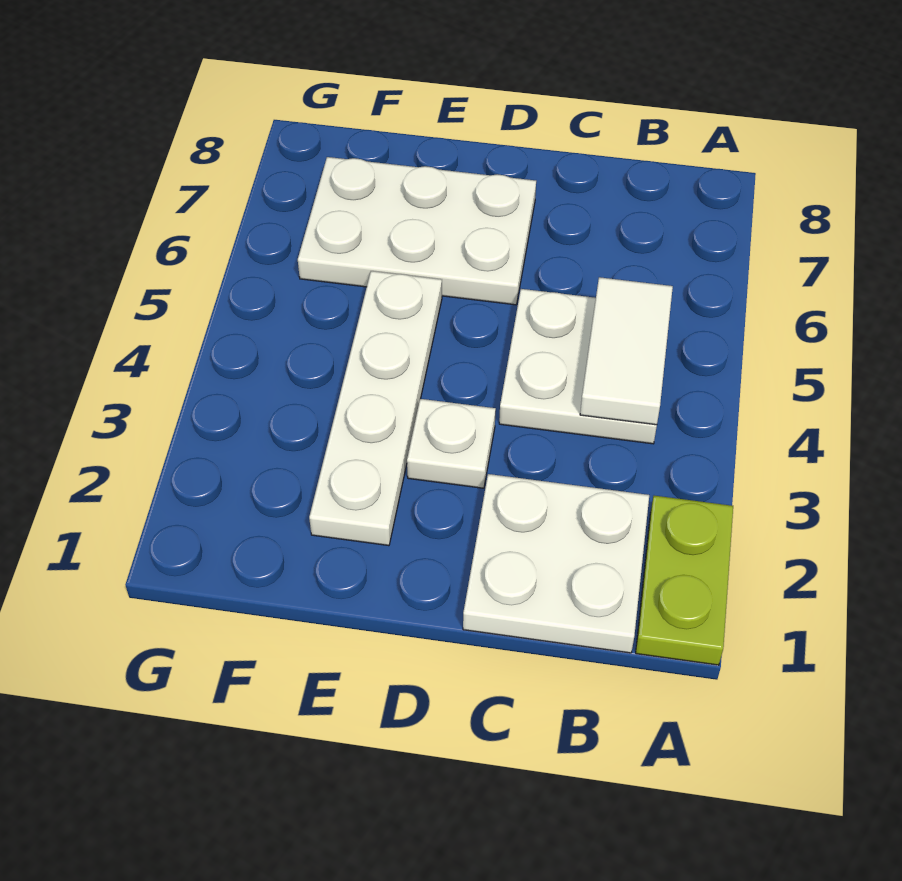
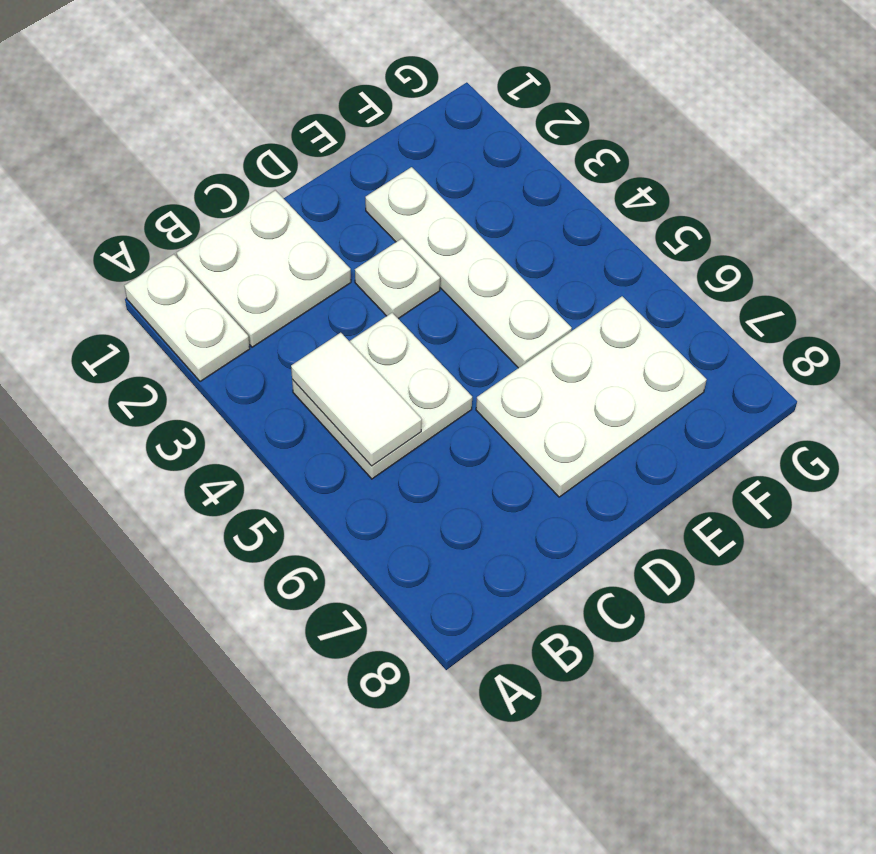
lime plate A1:A2 level 1 -> white plate A1:A2 level 1

